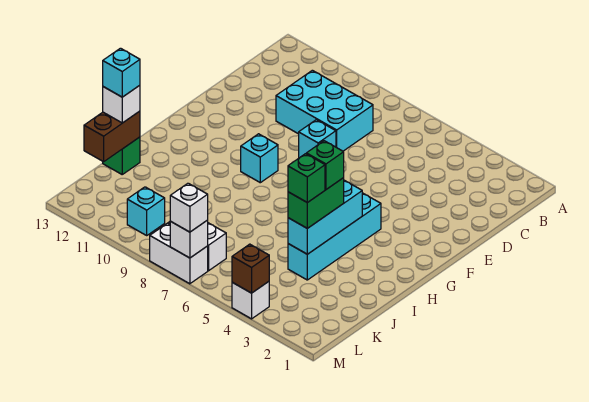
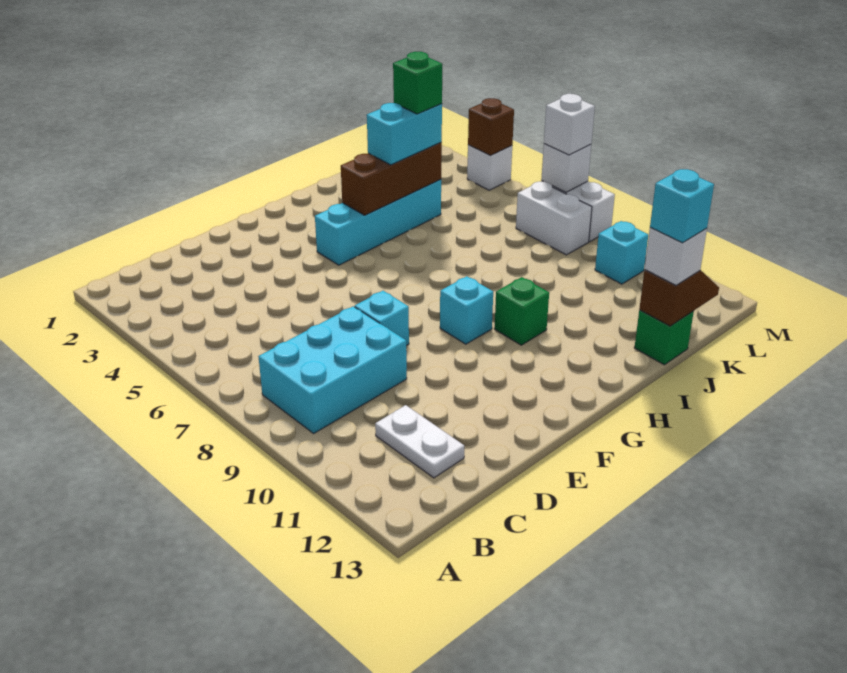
cyan brick C8:D10 level 1 -> cyan brick B8:D9 level 1
none -> white plate C11:C12 level 1
cyan brick H4:J4 level 2 -> brown brick H4:J4 level 2
green brick I4:J4 level 3 -> cyan brick I4:J4 level 3
green brick I4 level 4 -> green brick H10 level 1
brown brick J13:K13 level 2 -> brown slope J13:K13 level 2 top J

